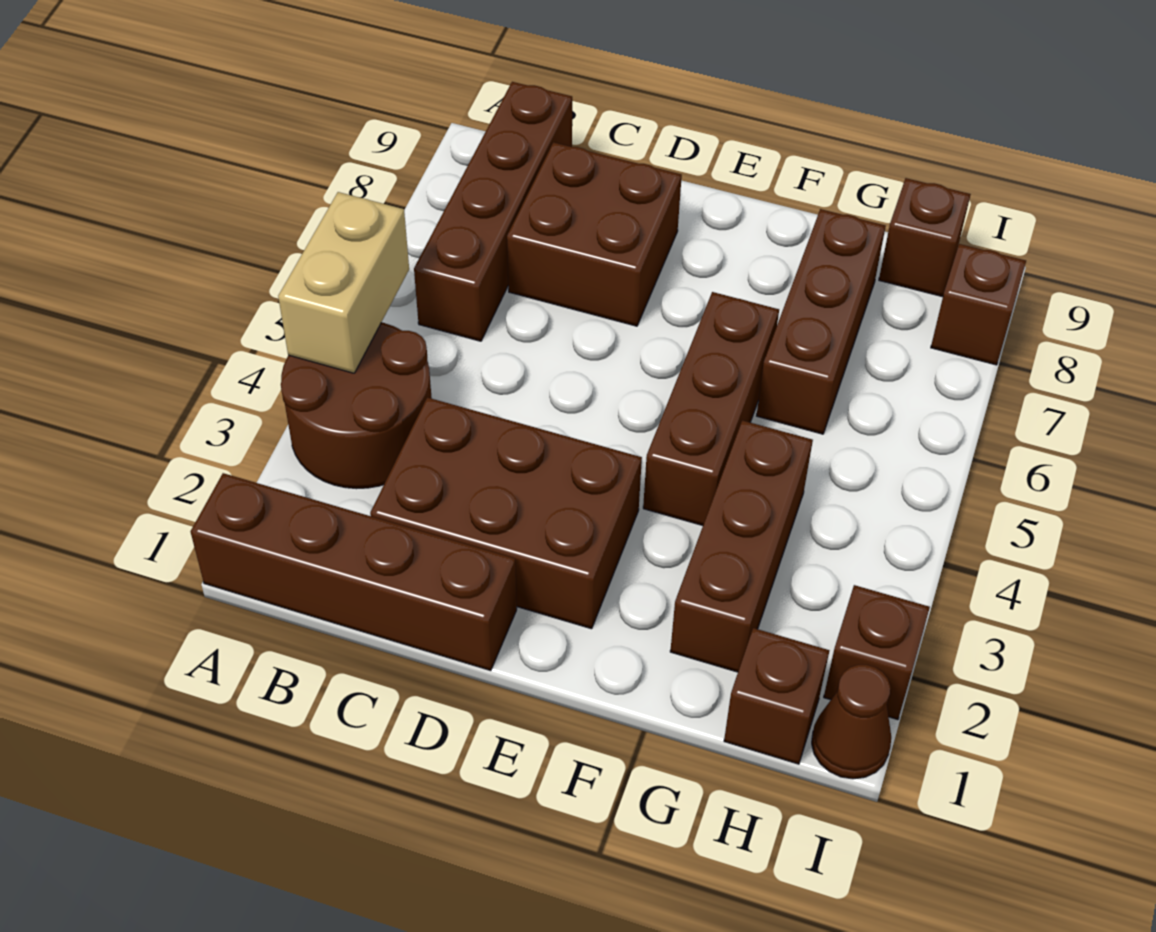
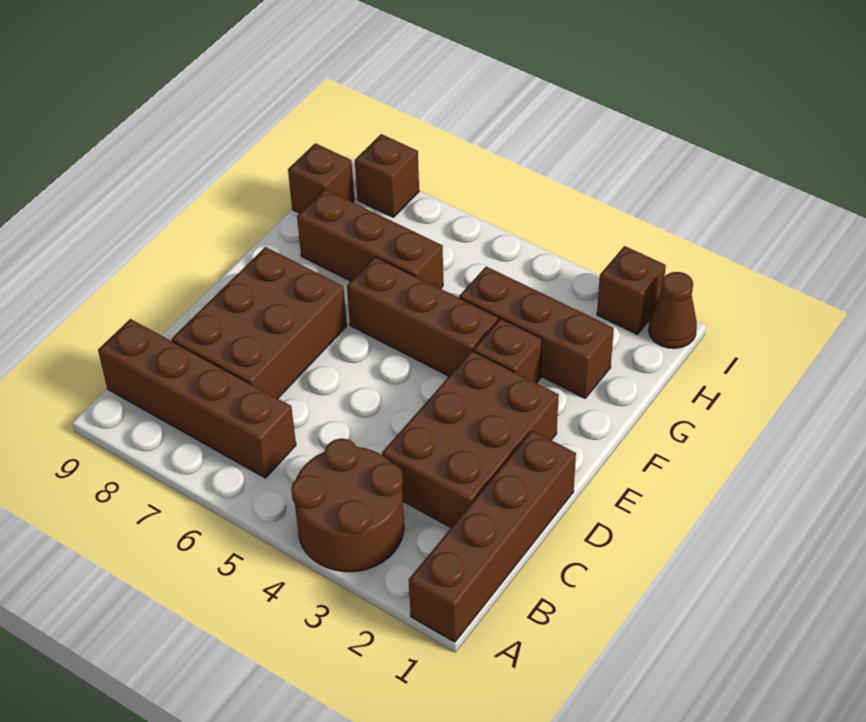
tan brick A4:A5 level 2 -> none
brown brick C7:D8 level 1 -> brown brick C7:E8 level 1
brown brick H1 level 1 -> brown brick F3 level 1

